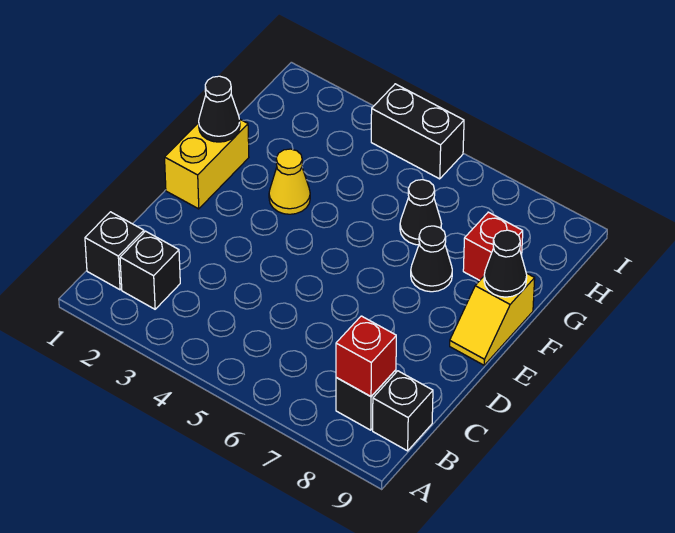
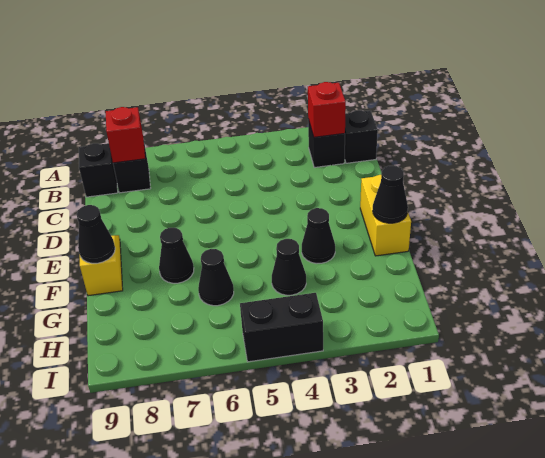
yellow cone F3 level 1 -> black cone F3 level 1
none -> black cone G4 level 1
red brick G8 level 1 -> red brick B2 level 2

